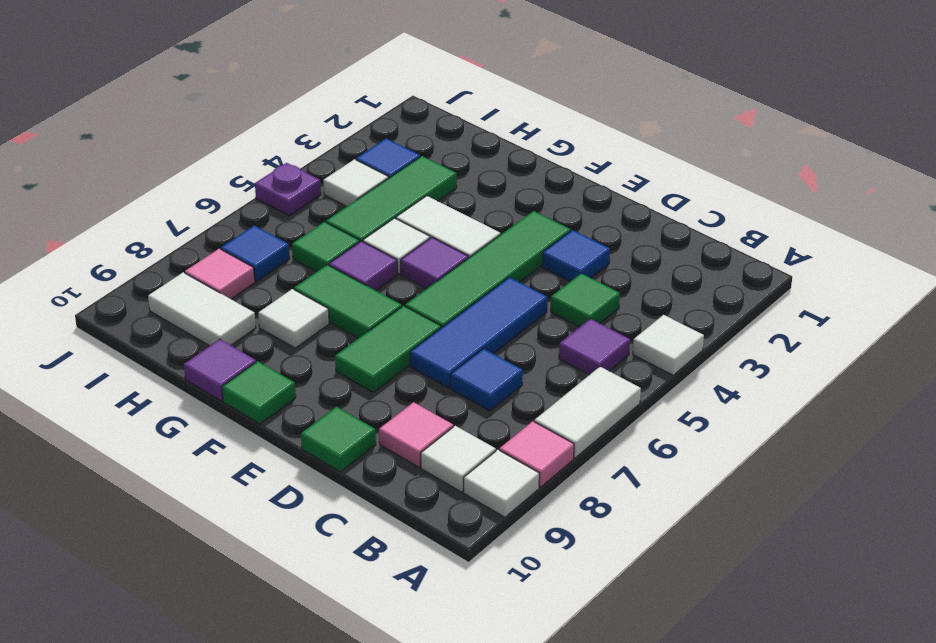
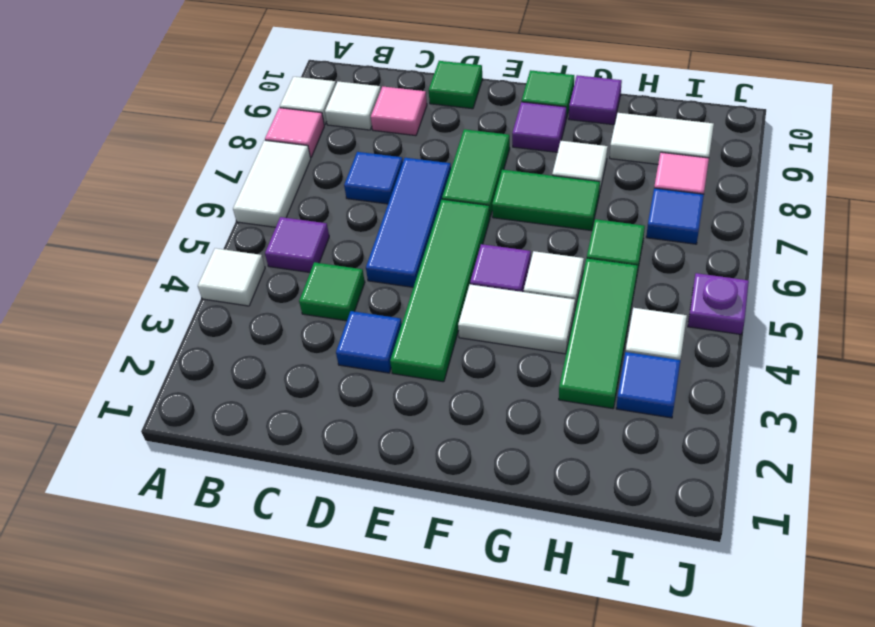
purple tile G6 level 1 -> purple tile F9 level 1

